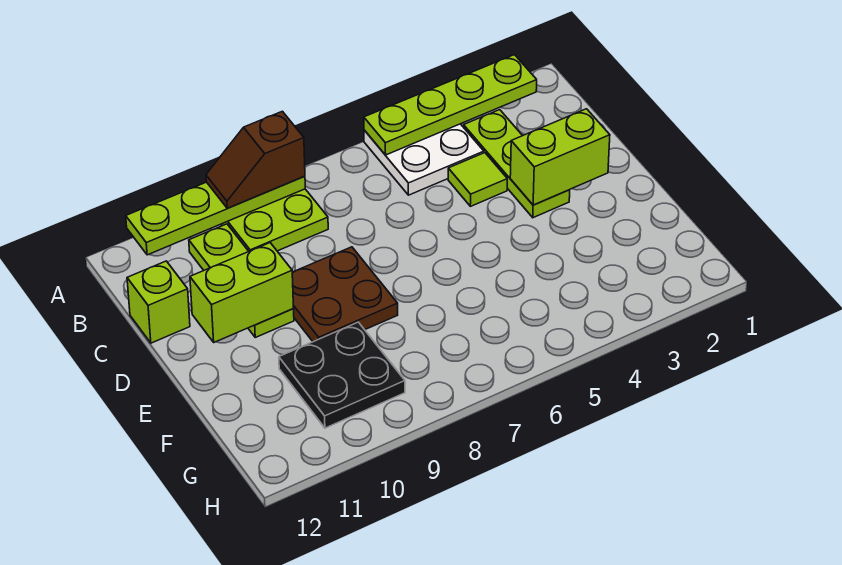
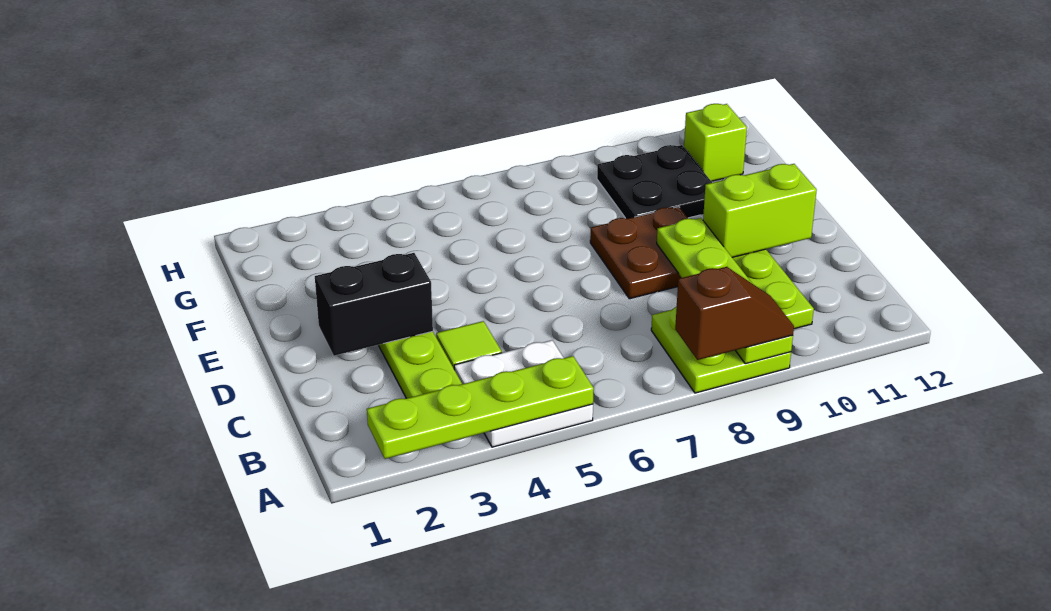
lime plate A8:A11 level 2 -> lime plate A9:D9 level 2
lime brick C12 level 1 -> lime brick G11 level 1
lime brick D2:D3 level 2 -> black brick D2:D3 level 2

